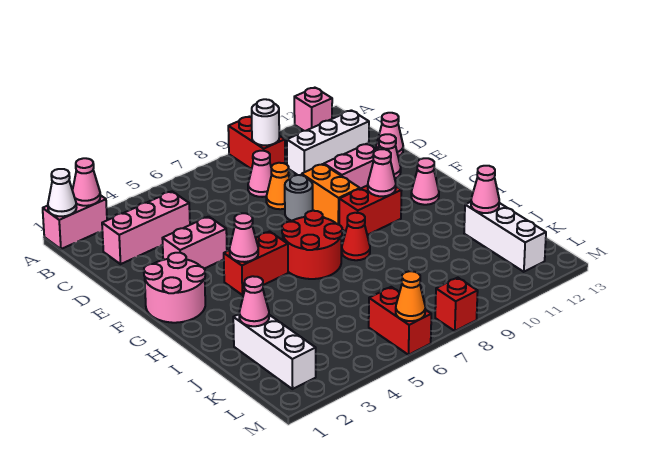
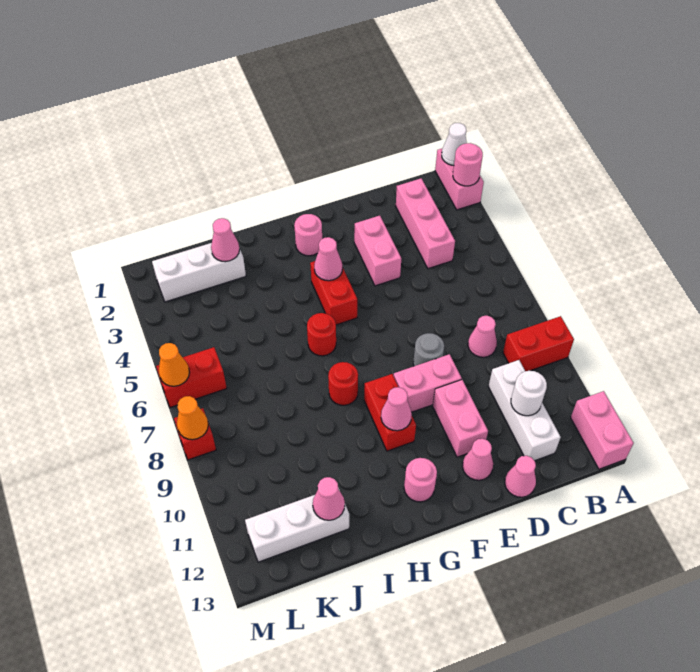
pink cone A2 level 2 -> pink round brick A2 level 2
pink brick A12 level 1 -> pink brick A12:A13 level 1
white round brick B9 level 2 -> white round brick C11 level 2
orange cone D8 level 1 -> orange cone M8 level 2
orange brick E9:F9 level 1 -> pink brick E9:F9 level 1
pink round brick F1:G2 level 1 -> pink round brick G2 level 1
red round brick G6:H7 level 1 -> red round brick H6 level 1
pink cone G12 level 1 -> pink round brick G12 level 1
red cone H8 level 1 -> red round brick H8 level 1

